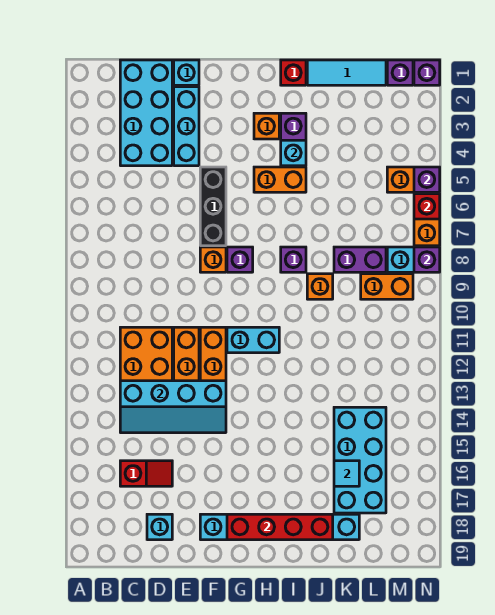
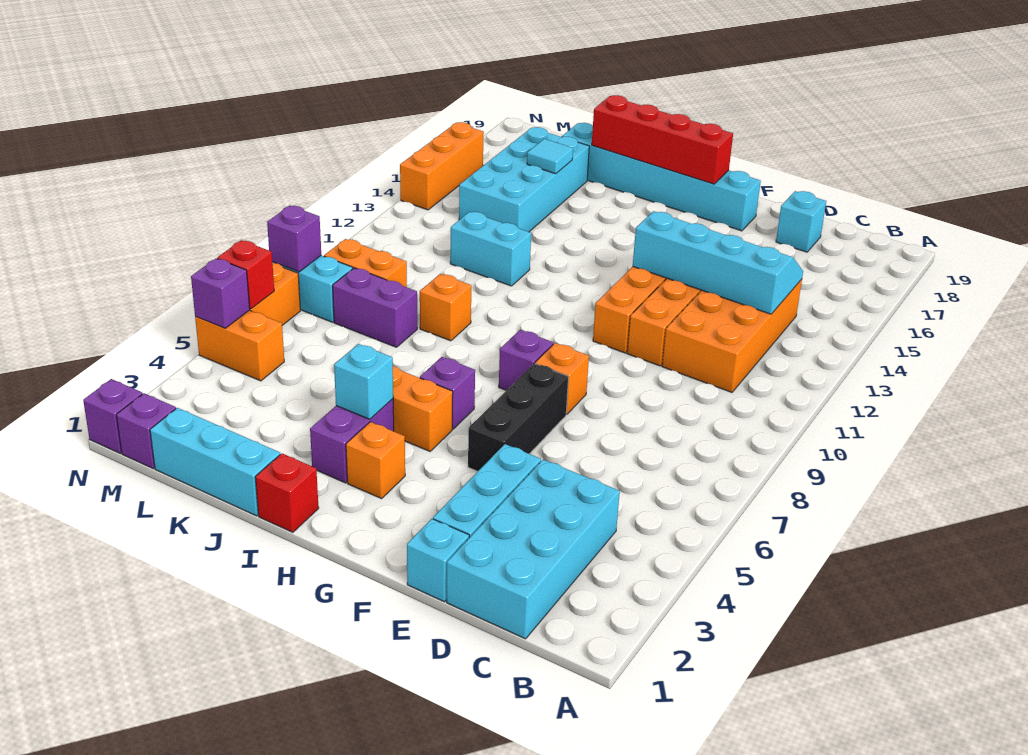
red slope C16:D16 level 1 top C -> none
cyan brick G11:H11 level 1 -> cyan brick J12:K12 level 1
purple brick I8 level 1 -> purple brick H6 level 1
cyan tile J1:L1 level 1 -> cyan brick J1:L1 level 1
none -> orange brick N14:N16 level 1

